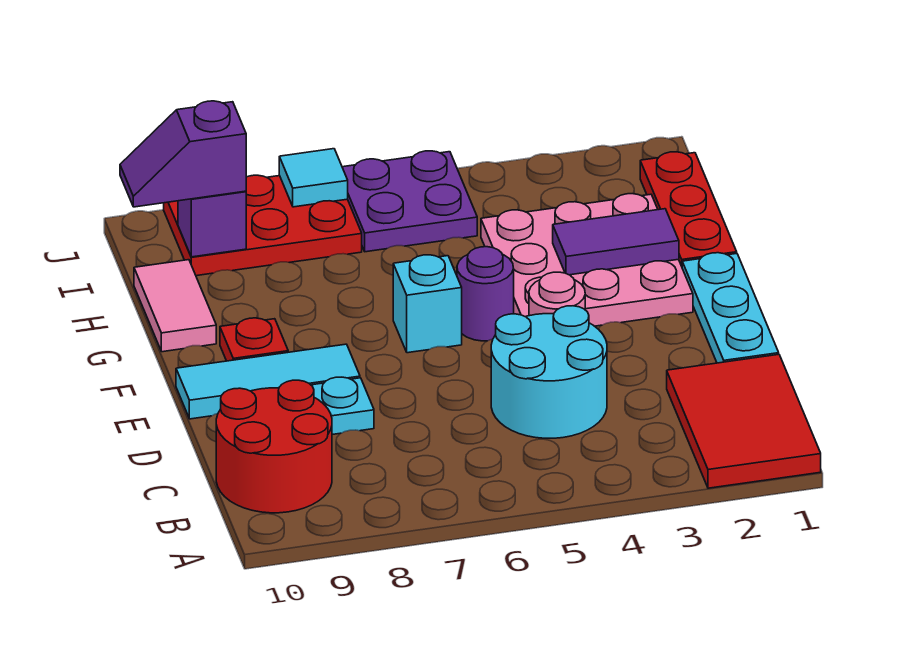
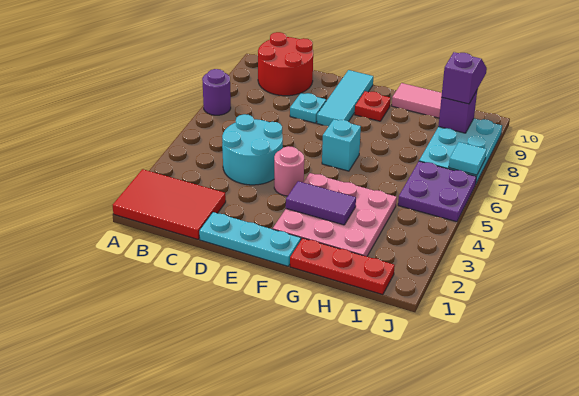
purple round brick F5 level 1 -> purple round brick A7 level 1
purple tile G2:G3 level 2 -> purple tile F3:G3 level 2
red plate I7:J9 level 1 -> cyan plate I7:J9 level 1

